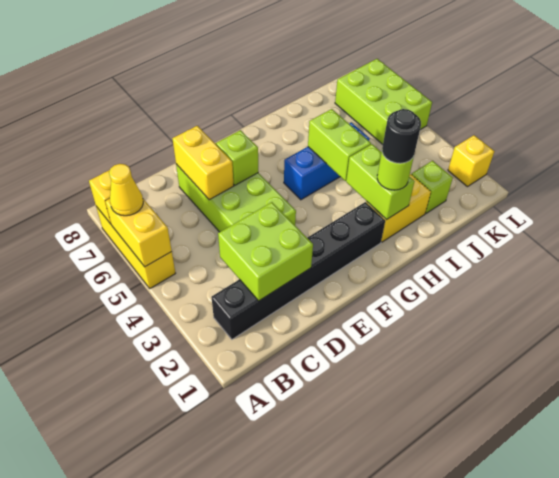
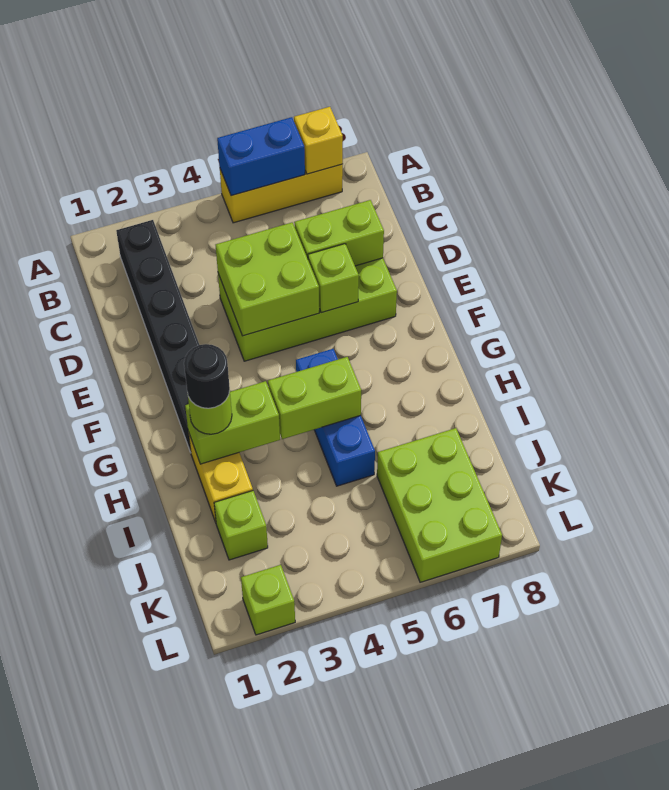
yellow brick A5:A6 level 2 -> blue brick A5:A6 level 2
yellow cone A6 level 3 -> none
lime brick C2:D3 level 2 -> lime brick D4:E5 level 2
yellow brick D6:D7 level 2 -> lime brick D6:D7 level 2
lime brick K5:L7 level 1 -> lime brick J6:L7 level 1
yellow brick L2 level 1 -> lime brick L2 level 1

